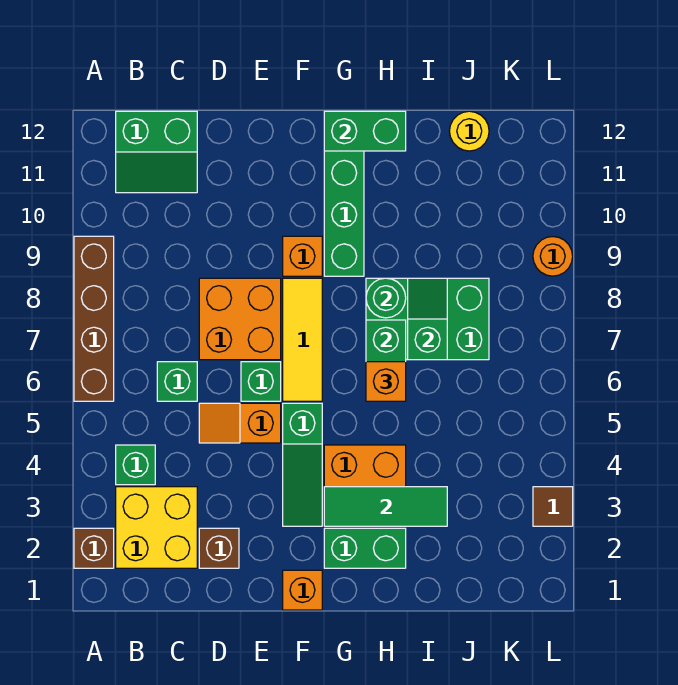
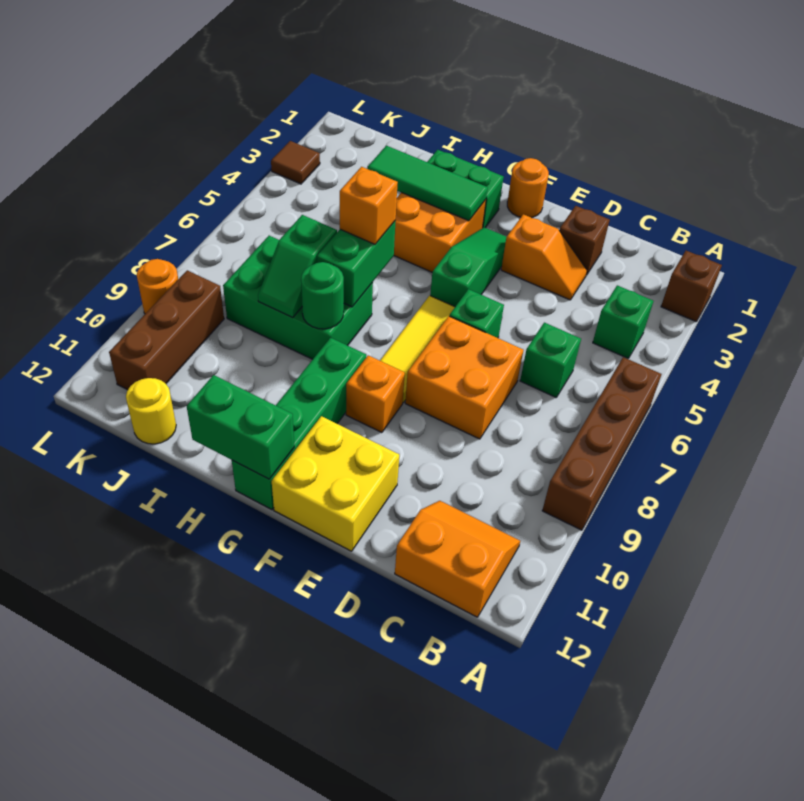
yellow brick B2:C3 level 1 -> yellow brick E11:F12 level 1
green slope B11:C12 level 1 top 12 -> orange slope B11:C12 level 1 top 12
orange slope D5:E5 level 1 top E -> orange slope D3:E3 level 1 top E
orange brick F1 level 1 -> orange round brick F1 level 1
none -> brown brick K9:K11 level 1

